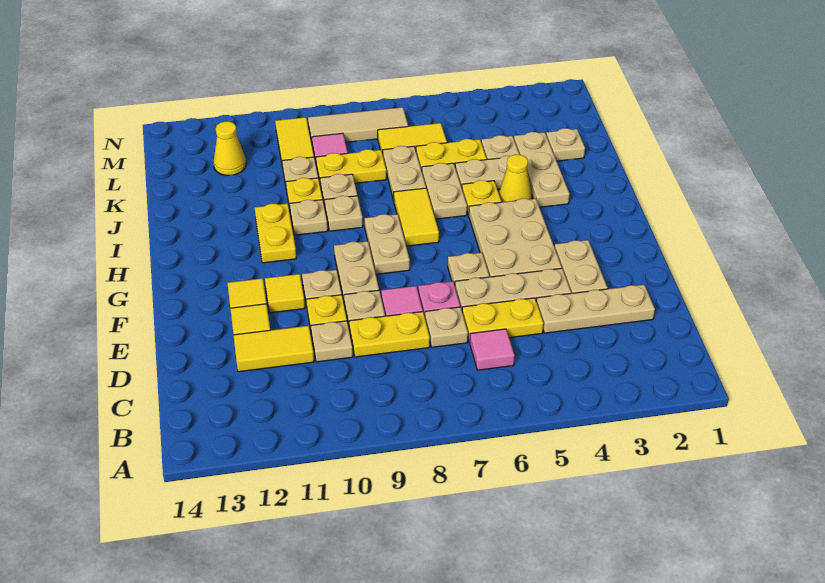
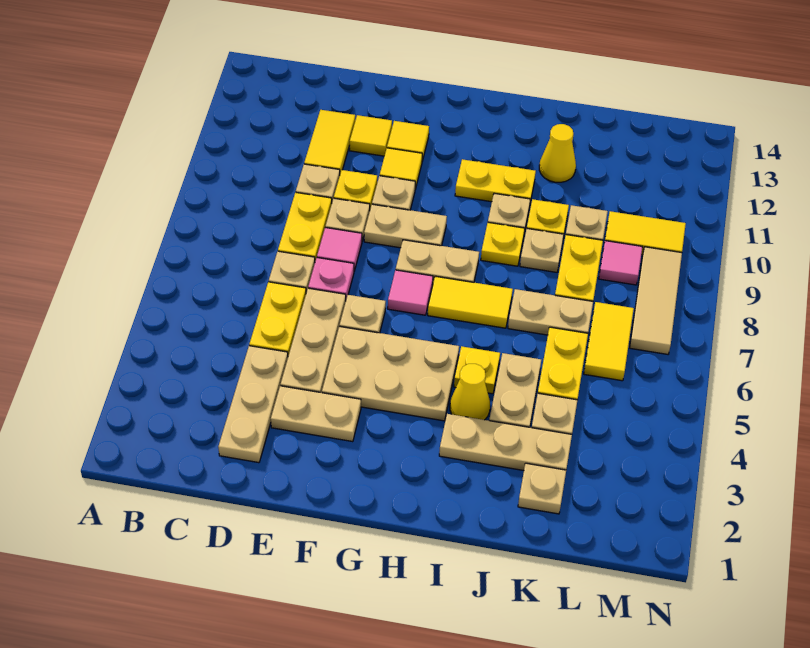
pink tile C6 level 1 -> pink tile G7 level 1
tan plate I6:J6 level 1 -> none
tan plate I9 level 1 -> yellow plate I9 level 1
yellow cone L12 level 1 -> yellow cone J12 level 1

